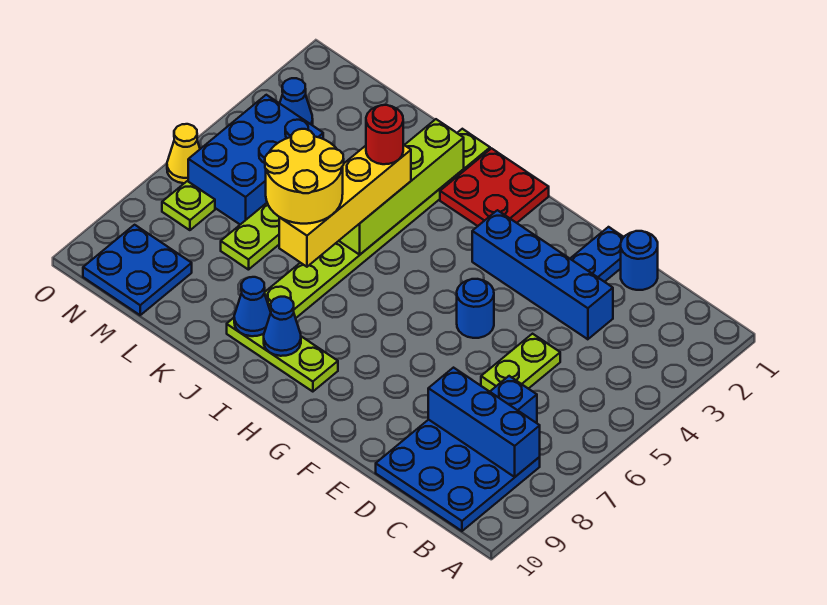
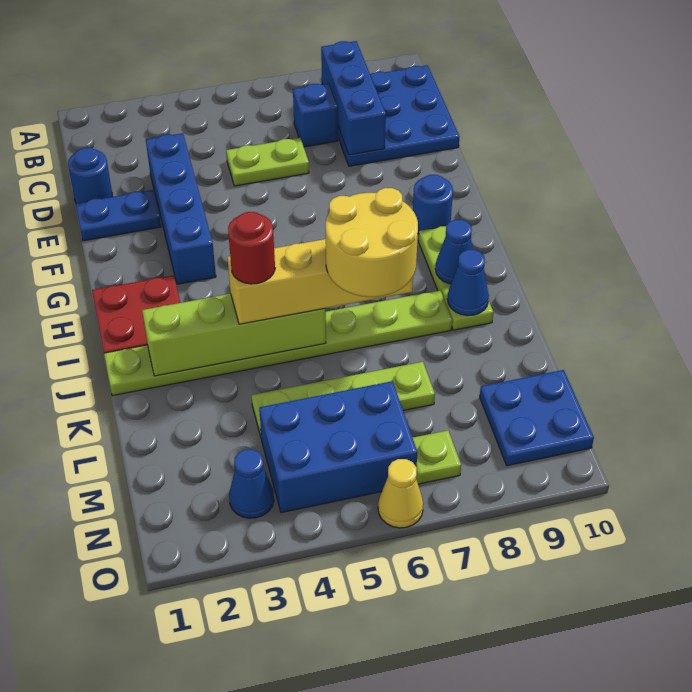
blue round brick F5 level 1 -> blue round brick G9 level 1

